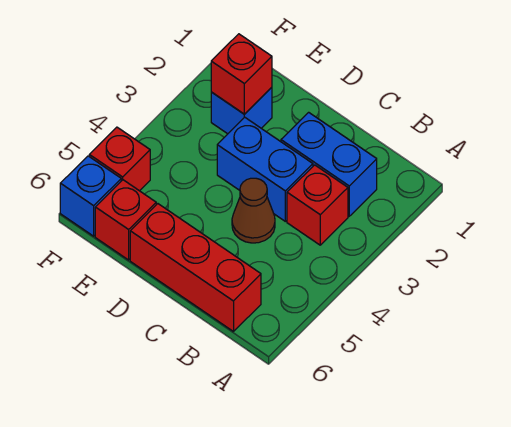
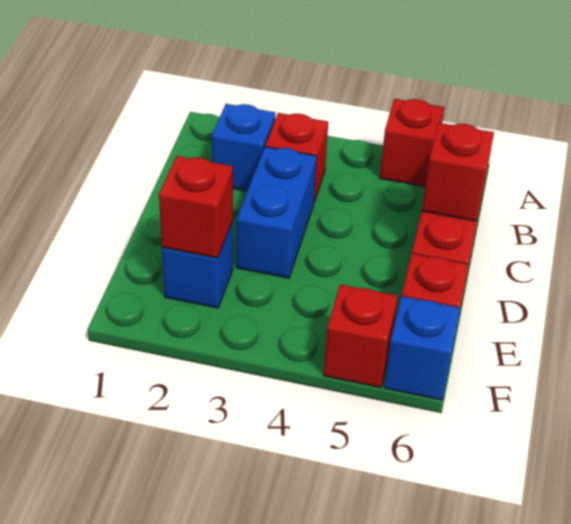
none -> red brick A5 level 1
blue brick B2:C2 level 1 -> blue brick B2 level 1
brown cone C4 level 1 -> none
none -> red brick C6 level 2

